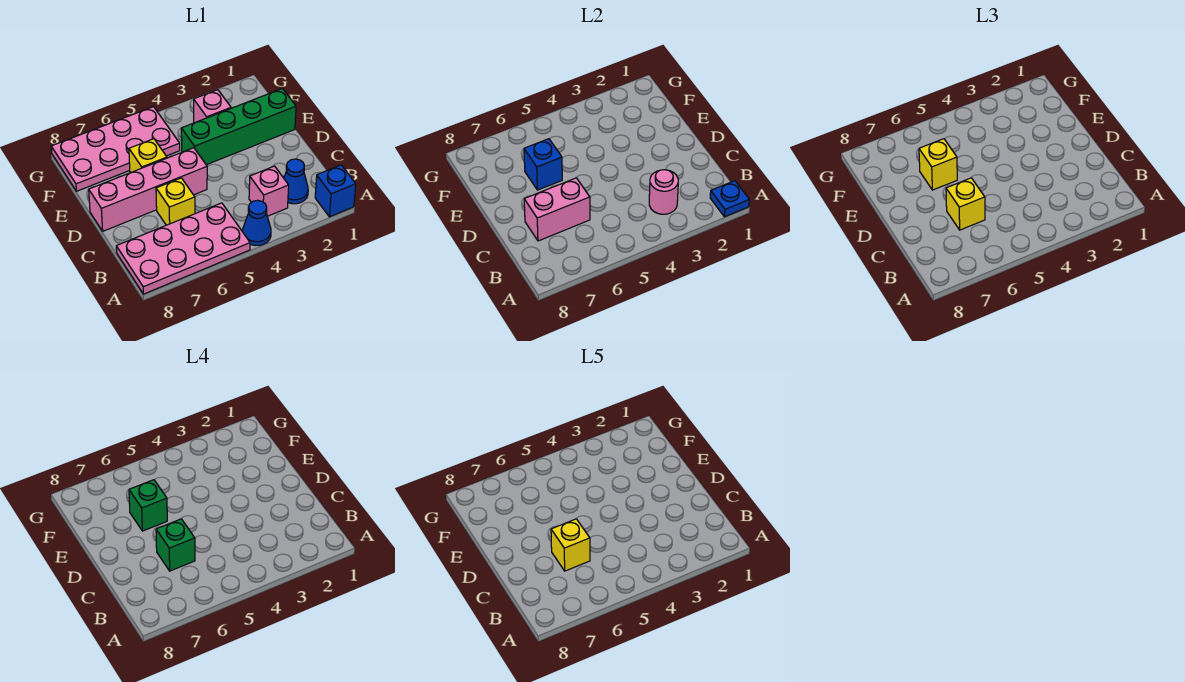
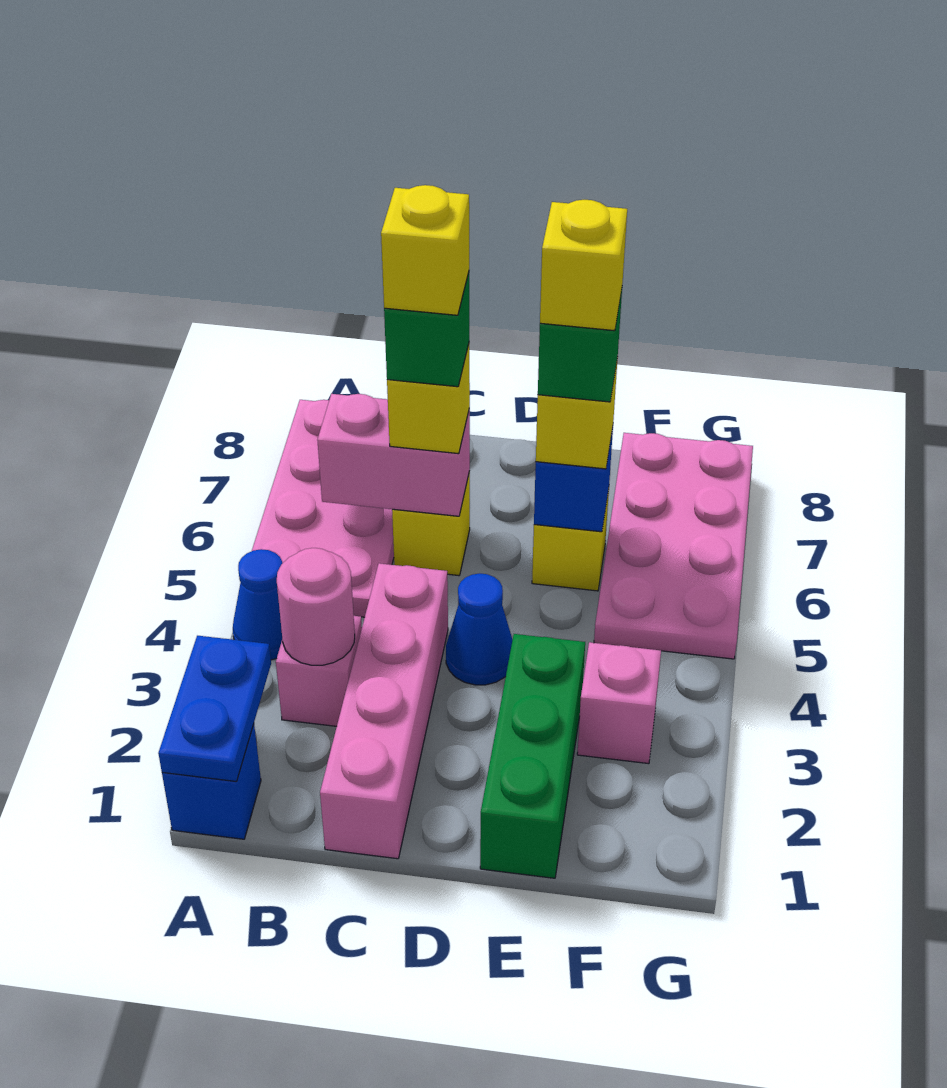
blue plate A1 level 2 -> blue plate A1:A2 level 2
blue cone B2 level 1 -> blue cone D4 level 1
pink brick C6:C7 level 2 -> pink brick B6:C6 level 2
pink brick D5:D8 level 1 -> pink brick C1:C4 level 1
green brick E1:E4 level 1 -> green brick E1:E3 level 1
none -> yellow brick E6 level 5

